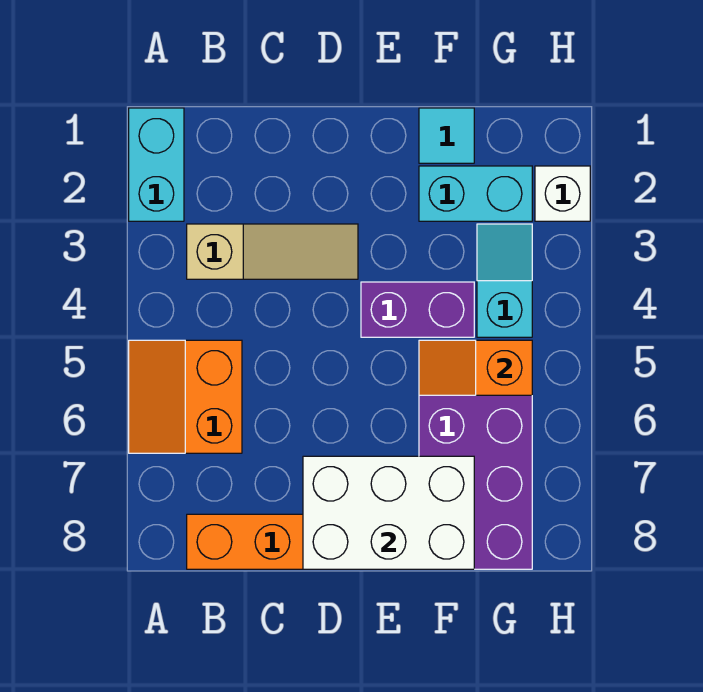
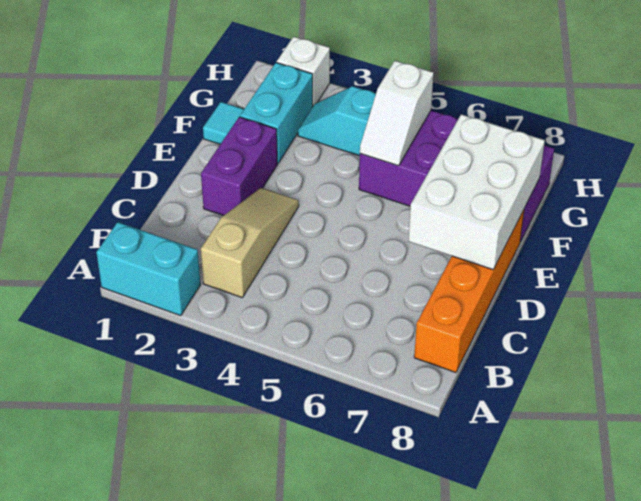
orange slope A5:B6 level 1 top B -> none
purple brick E4:F4 level 1 -> purple brick D2:E2 level 1
orange slope F5:G5 level 2 top G -> white slope F5:G5 level 2 top G

